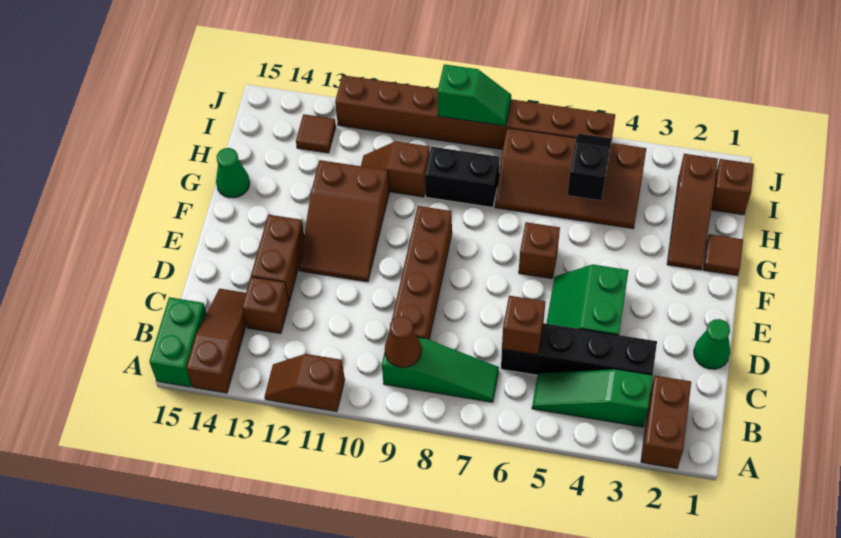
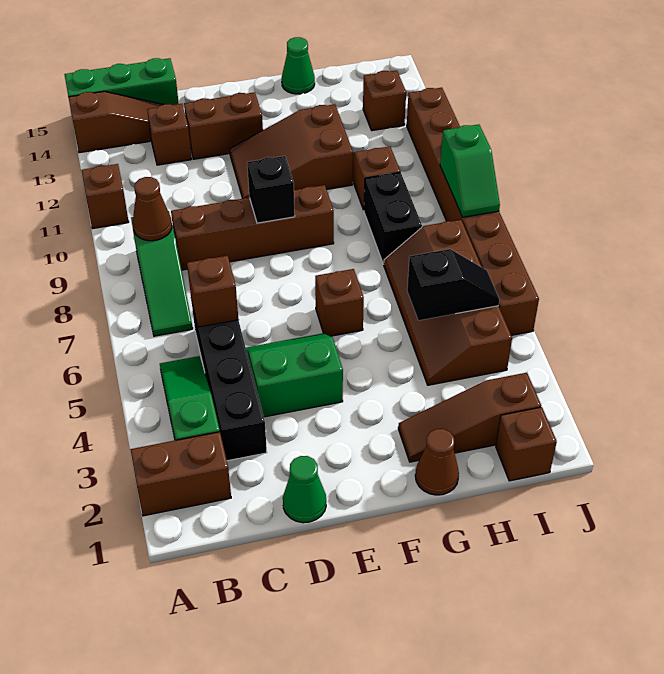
green brick A15:B15 level 1 -> green brick A15:C15 level 1
none -> black brick E9 level 2
brown tile G1 level 1 -> brown cone G1 level 1
brown tile I13 level 1 -> brown brick I13 level 1

